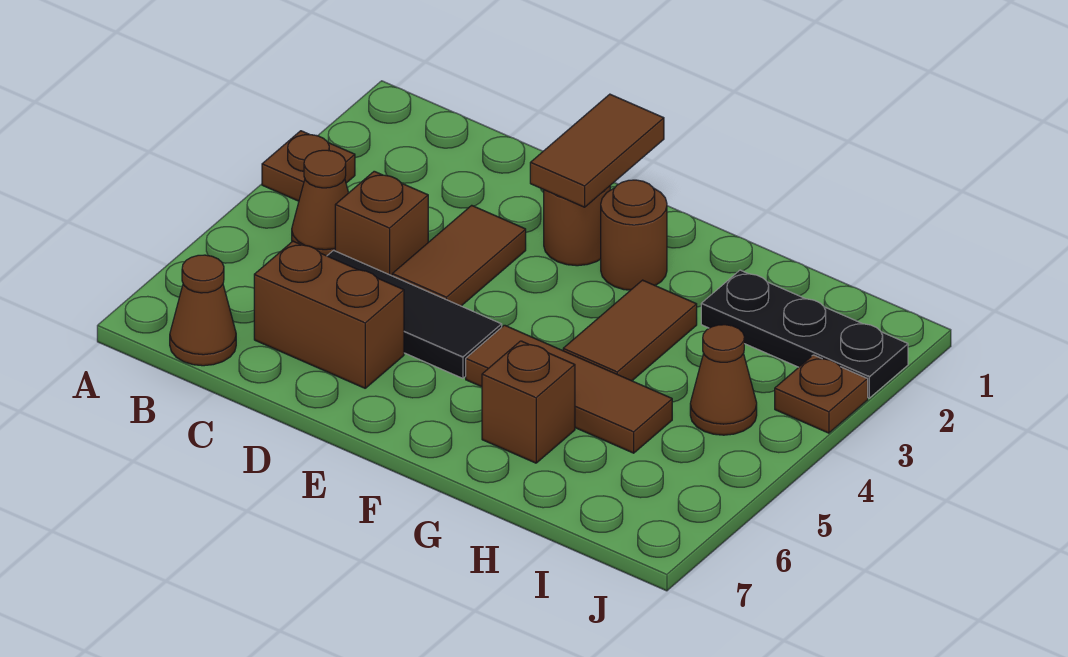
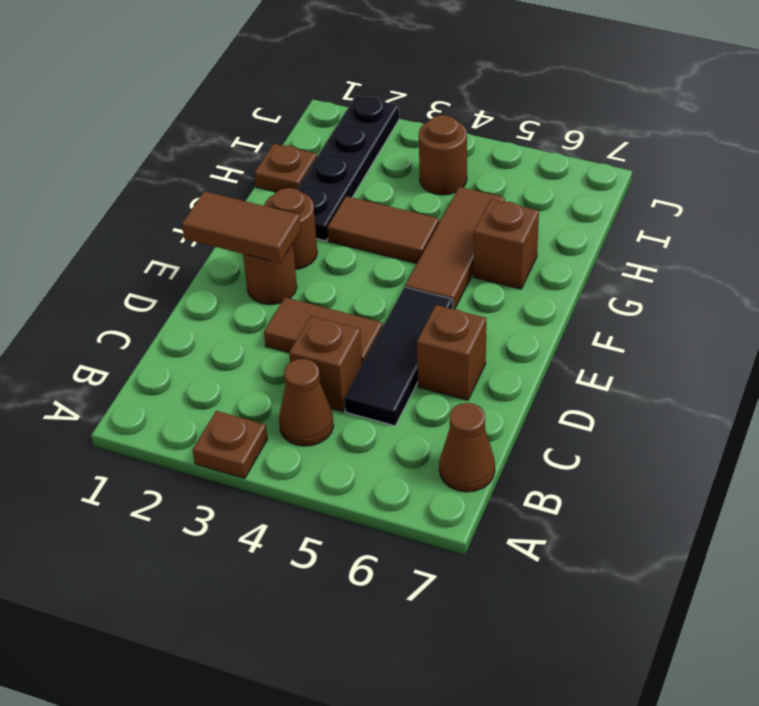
brown brick C6:D6 level 1 -> brown brick D6 level 1
black plate H2:J2 level 1 -> black plate G2:J2 level 1
brown cone I4 level 1 -> brown round brick I4 level 1
brown plate J3 level 1 -> brown plate H1 level 1

